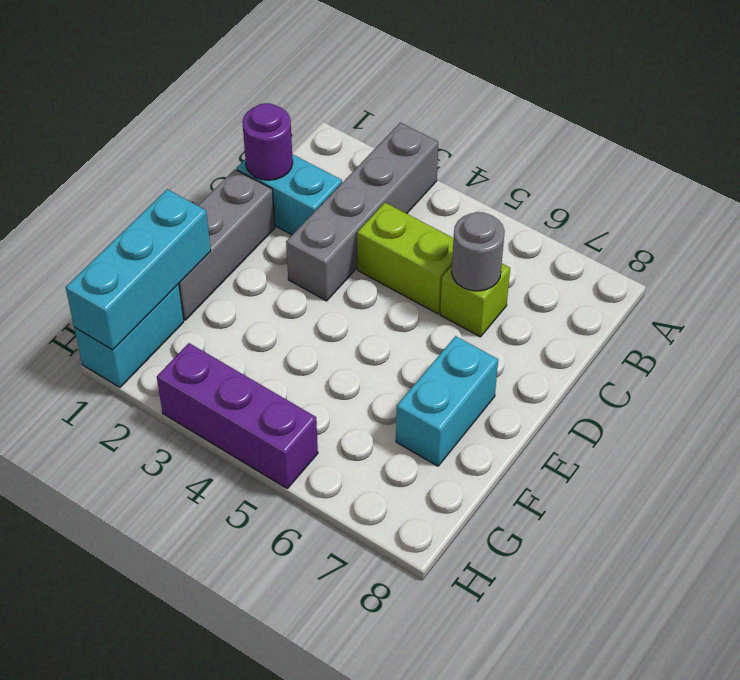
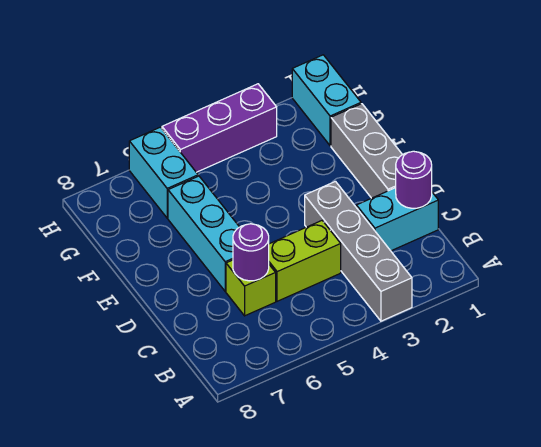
grey round brick C6 level 2 -> purple round brick C6 level 2
cyan brick E7:F7 level 1 -> cyan brick G6:H6 level 1
cyan brick F1:H1 level 2 -> cyan brick D6:F6 level 1

